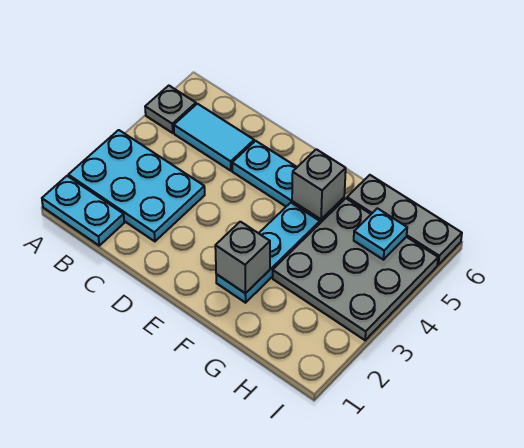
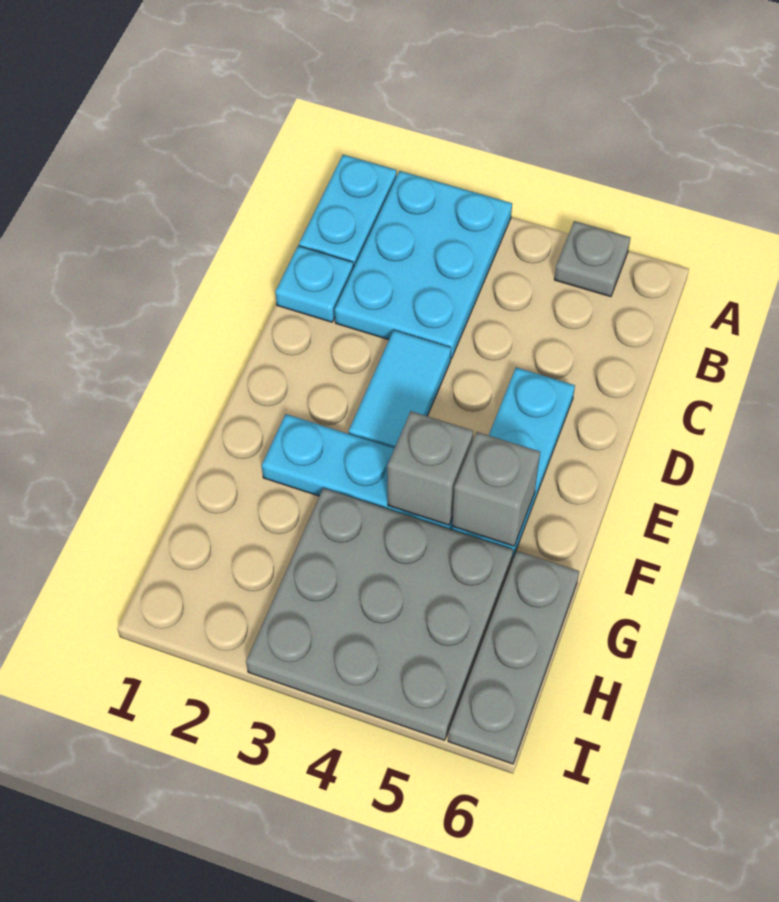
cyan tile B5:C5 level 1 -> cyan tile D3:E3 level 1
grey brick F2 level 2 -> grey brick F4 level 2
cyan plate H5 level 2 -> cyan plate C1 level 1

